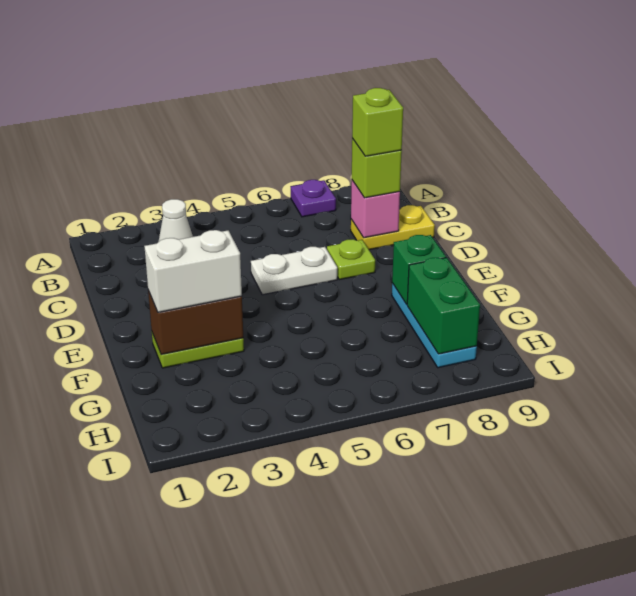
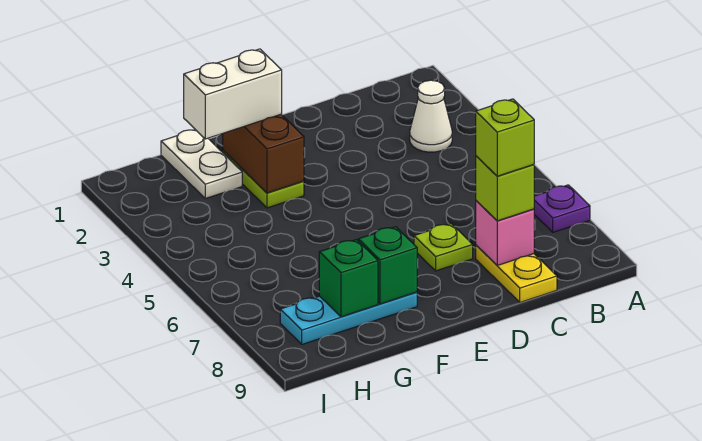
white plate D5:D6 level 1 -> white plate G1:G2 level 1
white brick F2:F3 level 3 -> white brick F2:G2 level 3
green brick G8:H8 level 2 -> green brick G8 level 2

